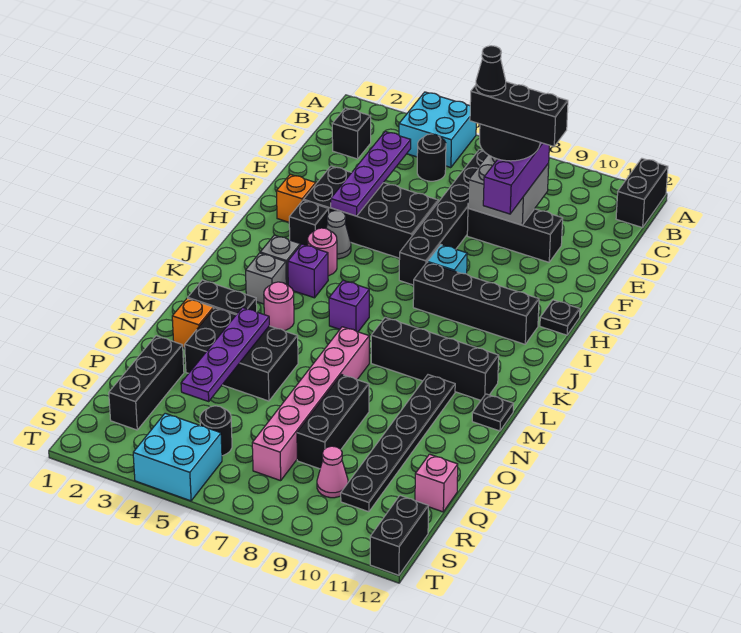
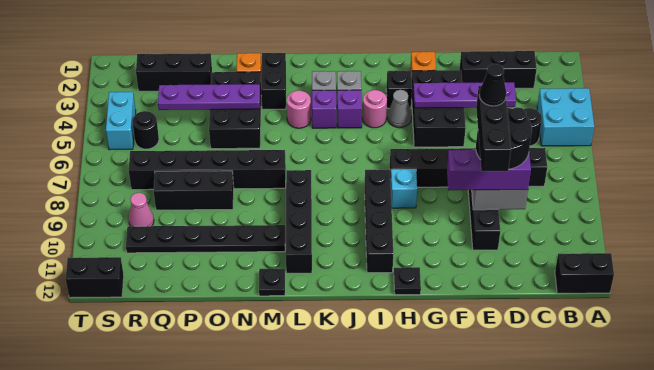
black brick C2 level 1 -> black brick C2:E2 level 1
black brick F3:G6 level 1 -> black brick F3:G5 level 1
purple brick K6 level 1 -> purple brick K4 level 1
pink brick M7:R7 level 1 -> black brick M7:R7 level 1
pink brick Q12 level 1 -> none
cyan brick S4:T5 level 1 -> cyan brick S4:S5 level 1

